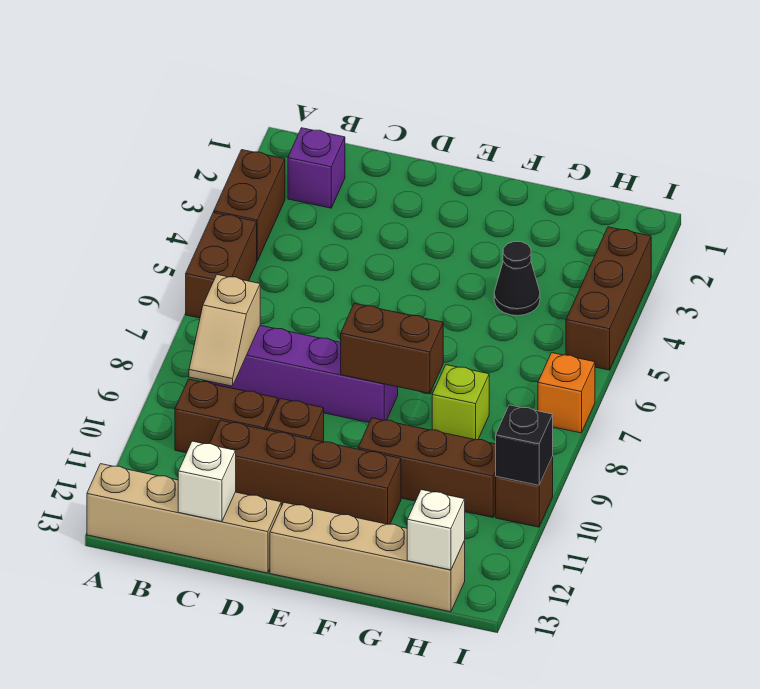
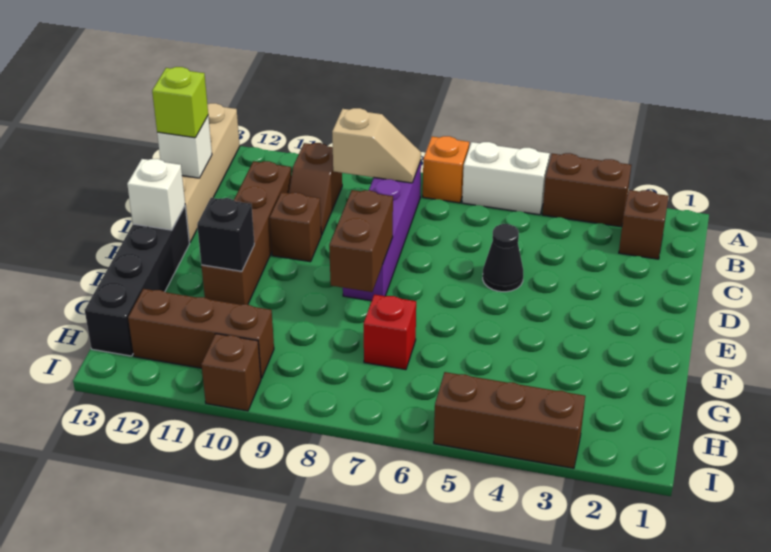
brown brick A5:A6 level 1 -> white brick A5:A6 level 1
purple brick B2 level 1 -> brown brick B2 level 1
tan slope B8:B9 level 2 top 8 -> tan slope B8:B9 level 2 top 9
brown brick B10:C10 level 1 -> brown slope B10:C10 level 1 top B
tan brick E13:H13 level 1 -> black brick E13:H13 level 1
brown brick F10:H10 level 1 -> brown brick H10:H12 level 1
black cone G4 level 1 -> black cone D5 level 1
none -> red brick G7 level 1
lime brick G8 level 1 -> lime brick C13 level 3
white brick H13 level 2 -> white brick E13 level 2
orange brick I7 level 1 -> orange brick A7 level 1
black brick I10 level 2 -> black brick F11 level 2

